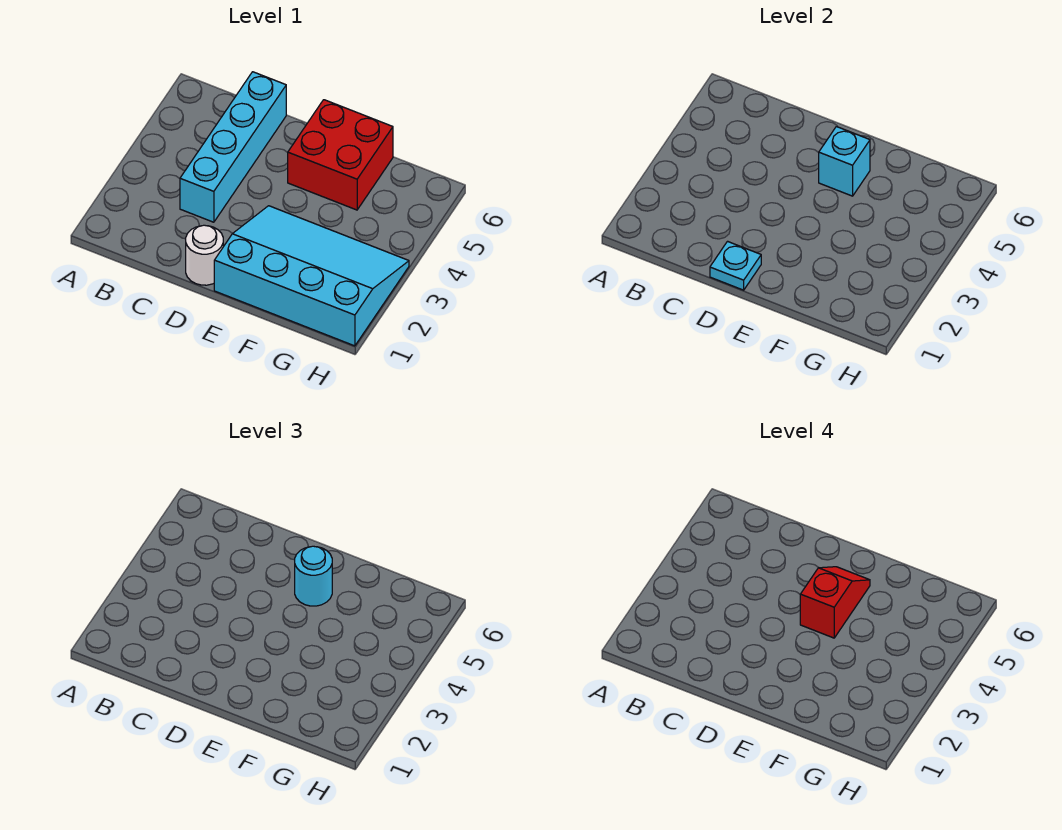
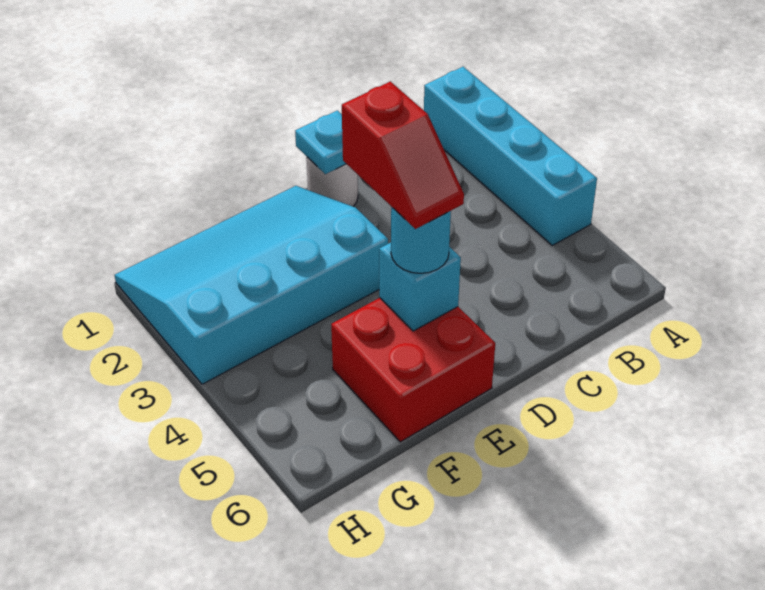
cyan brick C3:C6 level 1 -> cyan brick A1:A4 level 1
cyan slope E1:H3 level 1 top 1 -> cyan slope E1:H3 level 1 top 3

